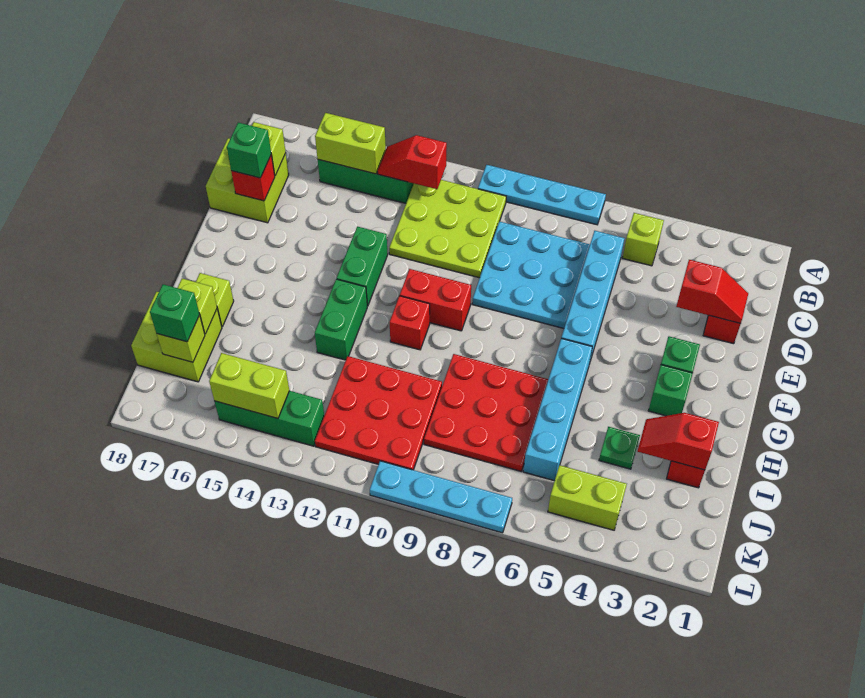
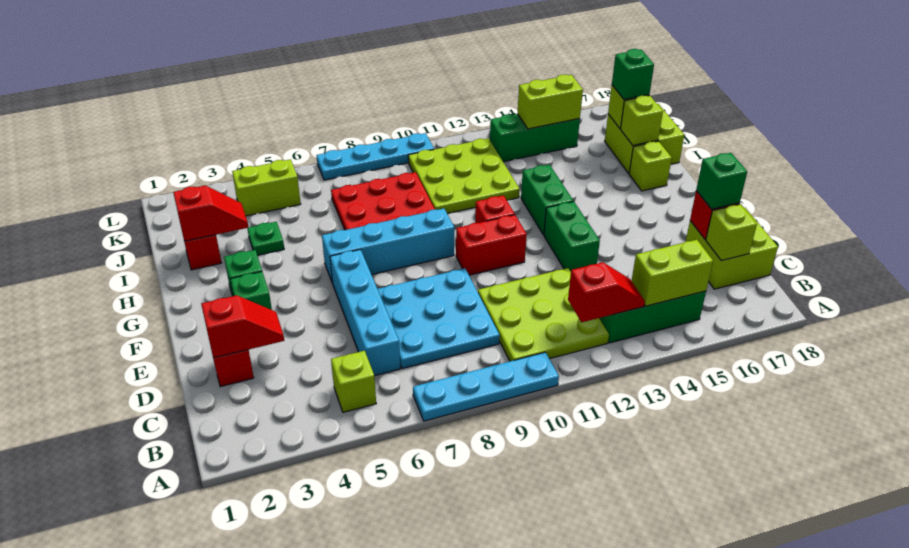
red slope D2:D3 level 2 top 3 -> red slope D2:D3 level 2 top 2
cyan brick G6:J6 level 1 -> cyan brick G6:G9 level 1
red plate I10:K12 level 1 -> lime plate I10:K12 level 1

